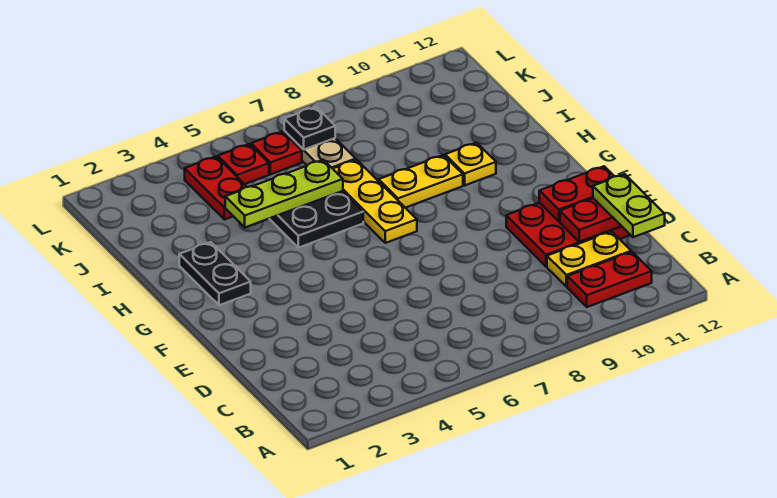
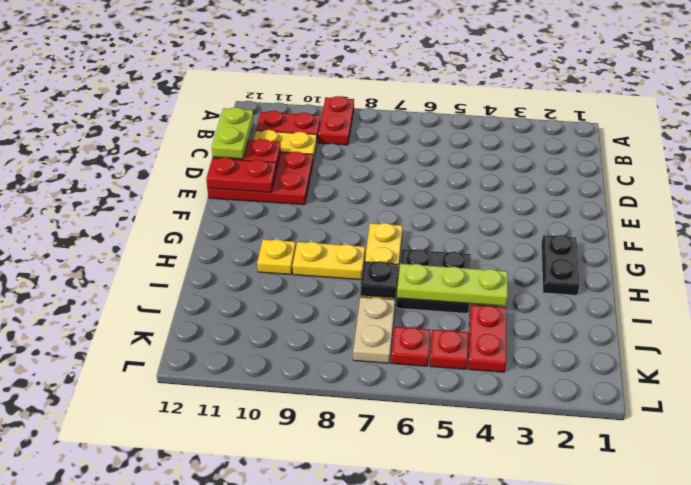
none -> red plate A9:B9 level 1
black plate K7 level 2 -> black plate I7 level 2

